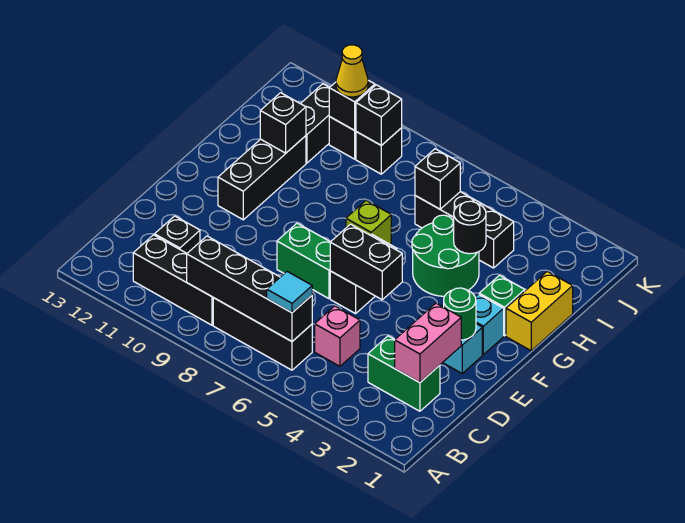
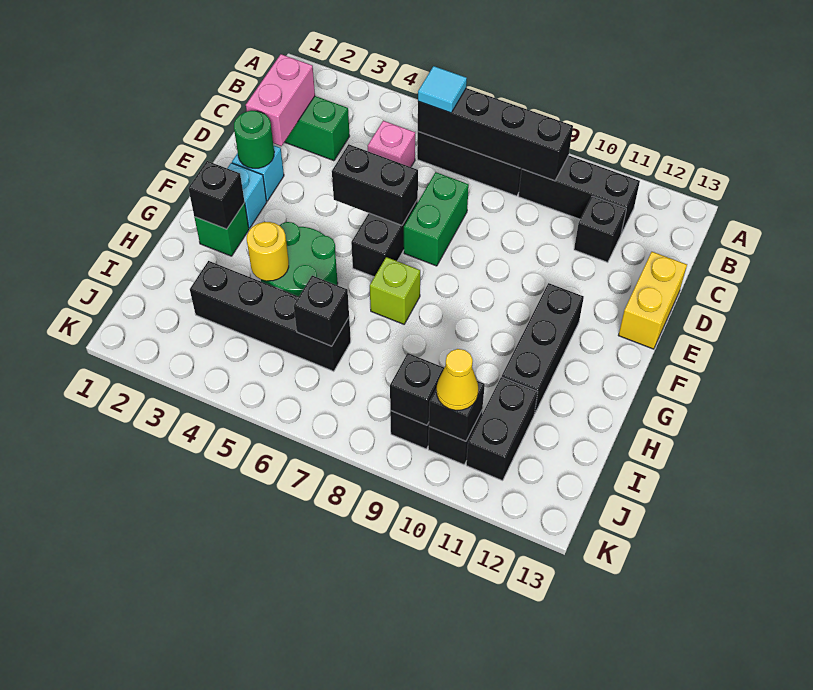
green brick E7:E8 level 1 -> green brick D7:E7 level 1
yellow brick G1:H1 level 1 -> yellow brick D13:E13 level 1
black round brick H4 level 2 -> yellow round brick H4 level 2
black brick H11 level 2 -> black brick G2 level 2
black brick I4:I6 level 1 -> black brick I3:I6 level 1

